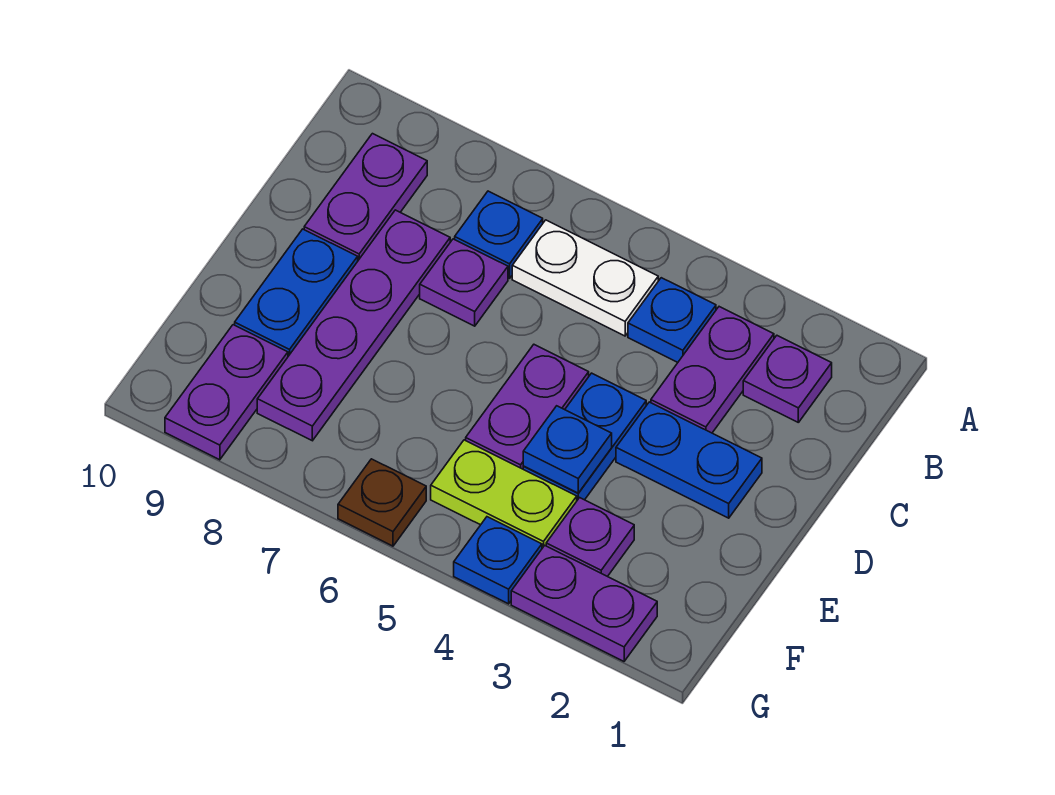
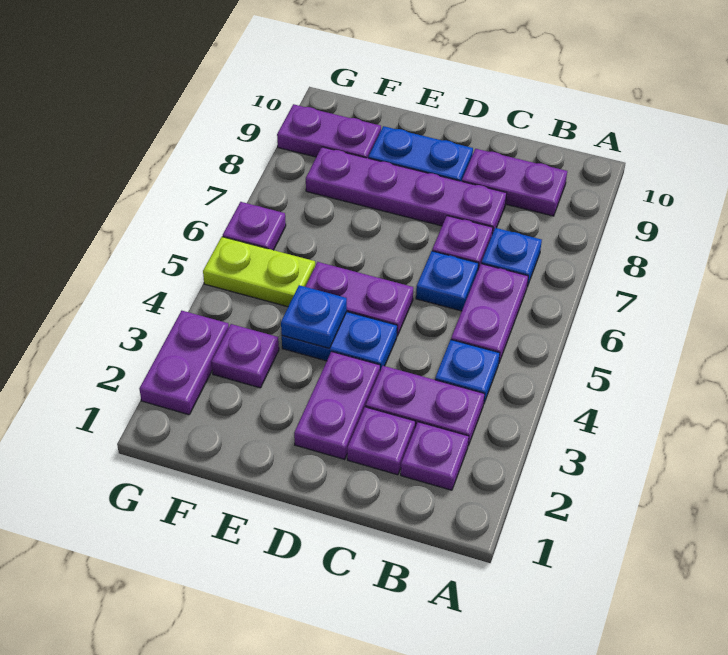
white plate B5:B6 level 1 -> purple plate B5:B6 level 1
none -> purple plate C2 level 1
blue plate D2:D3 level 1 -> purple plate D2:D3 level 1
lime plate F4:F5 level 1 -> lime plate F5:G5 level 1
blue plate G4 level 1 -> blue plate C6 level 1
brown plate G6 level 1 -> purple plate G6 level 1

